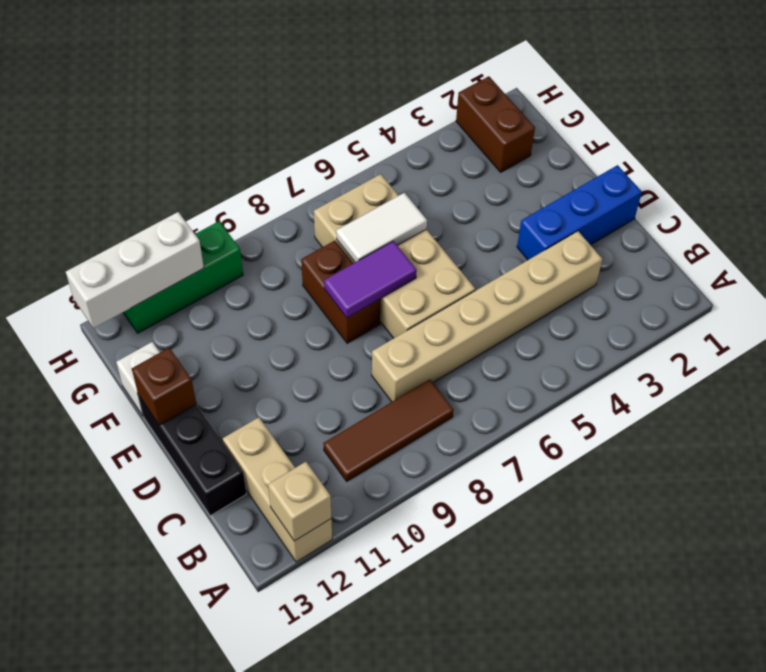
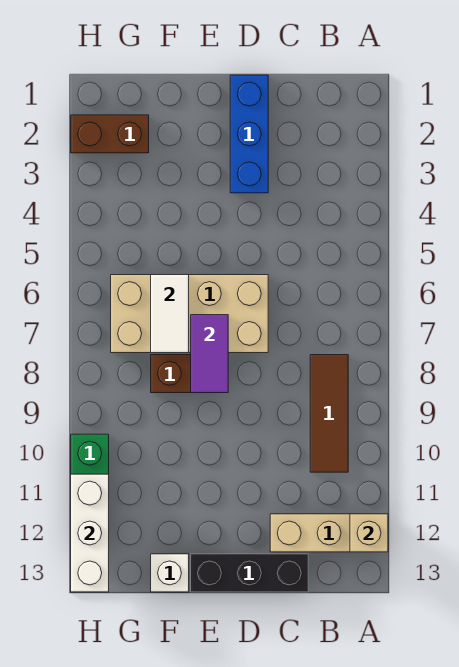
tan brick C3:C8 level 1 -> none
brown brick E13 level 2 -> none

